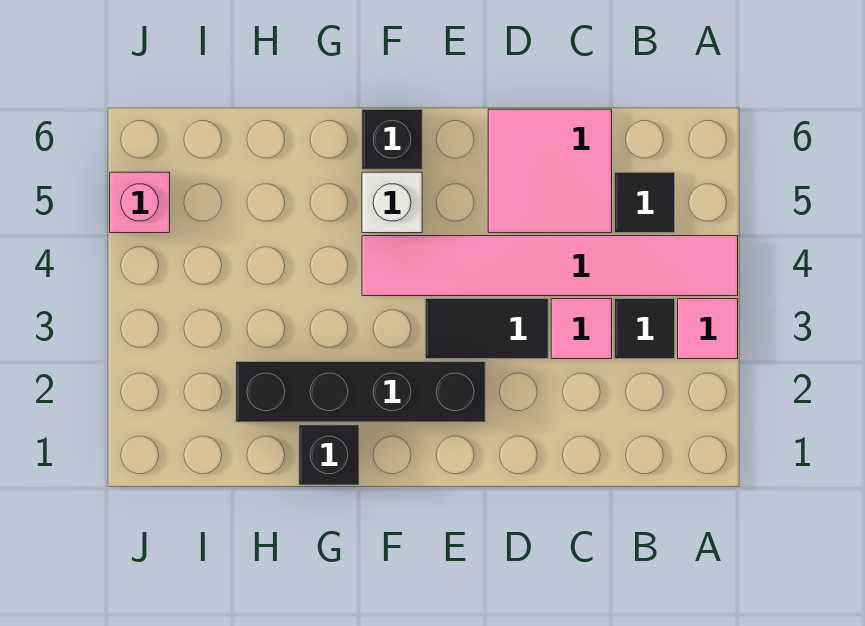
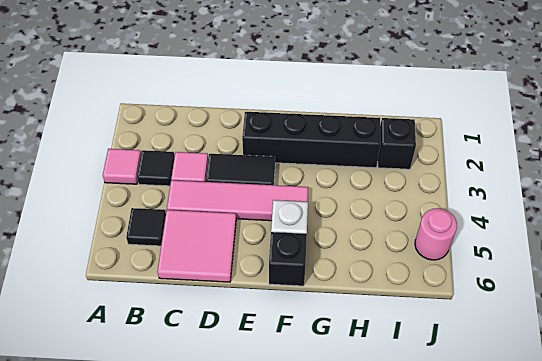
pink tile A4:F4 level 1 -> pink tile C4:F4 level 1
black brick G1 level 1 -> black brick I2 level 1
pink brick J5 level 1 -> pink round brick J5 level 1

